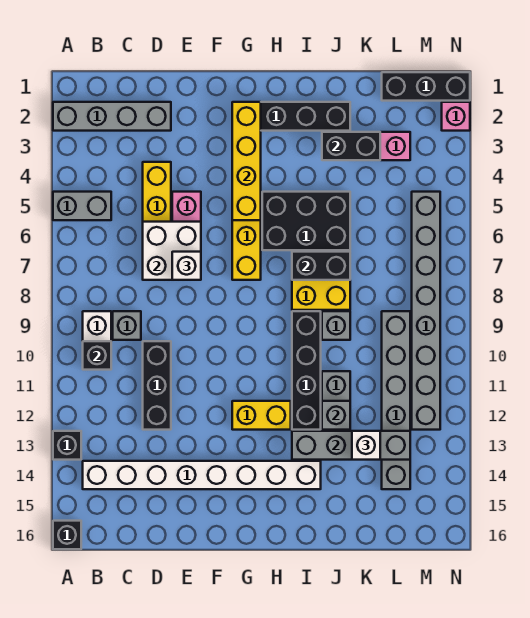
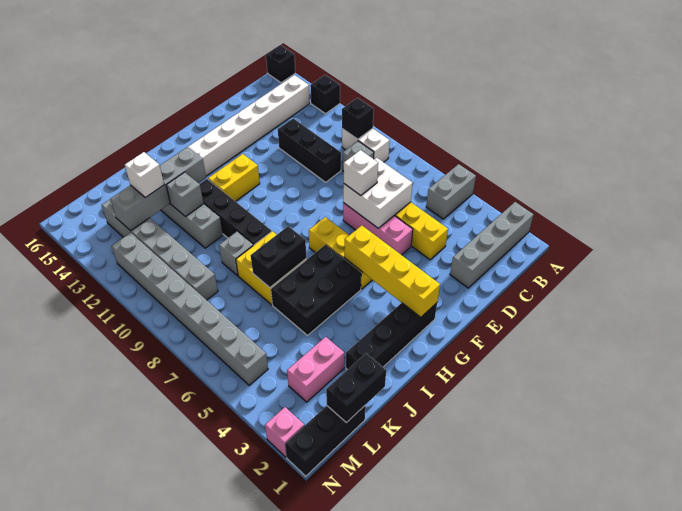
black brick J3:K3 level 2 -> black brick K1:L1 level 2

